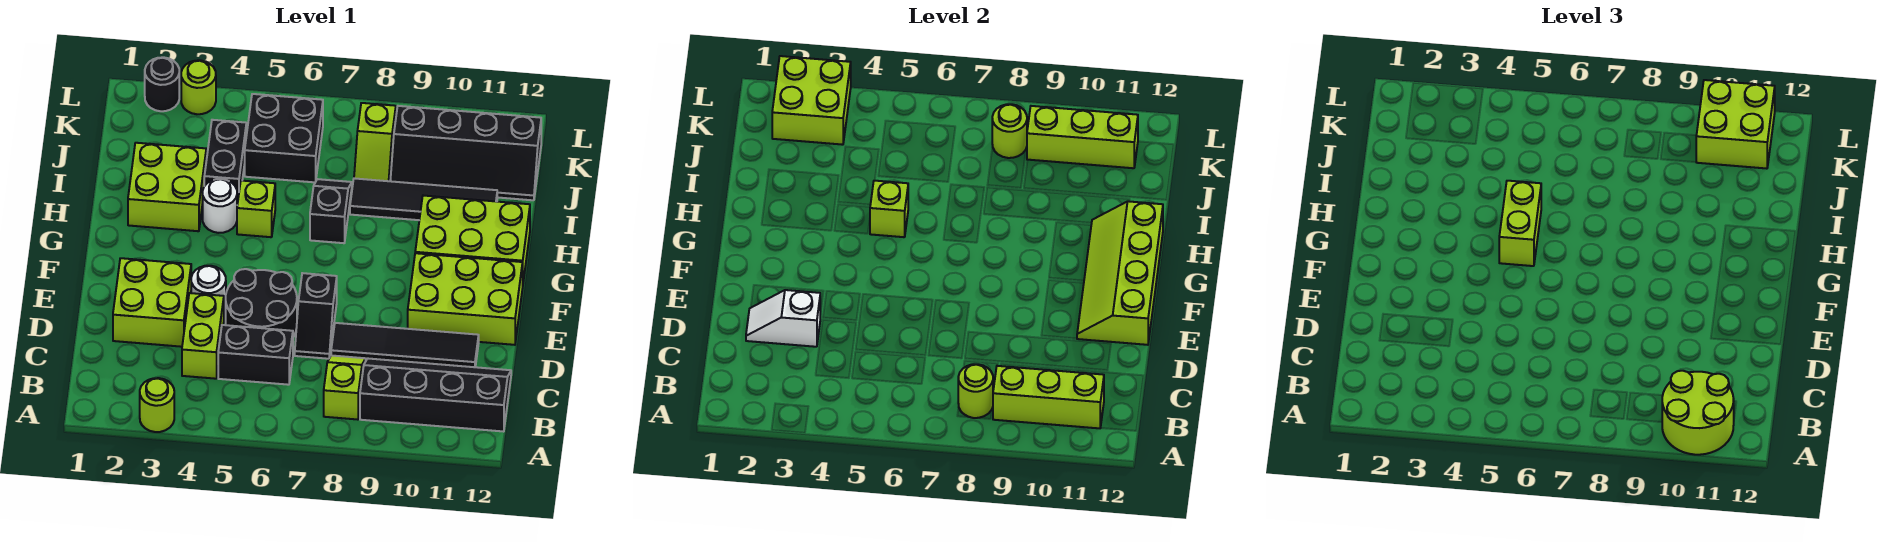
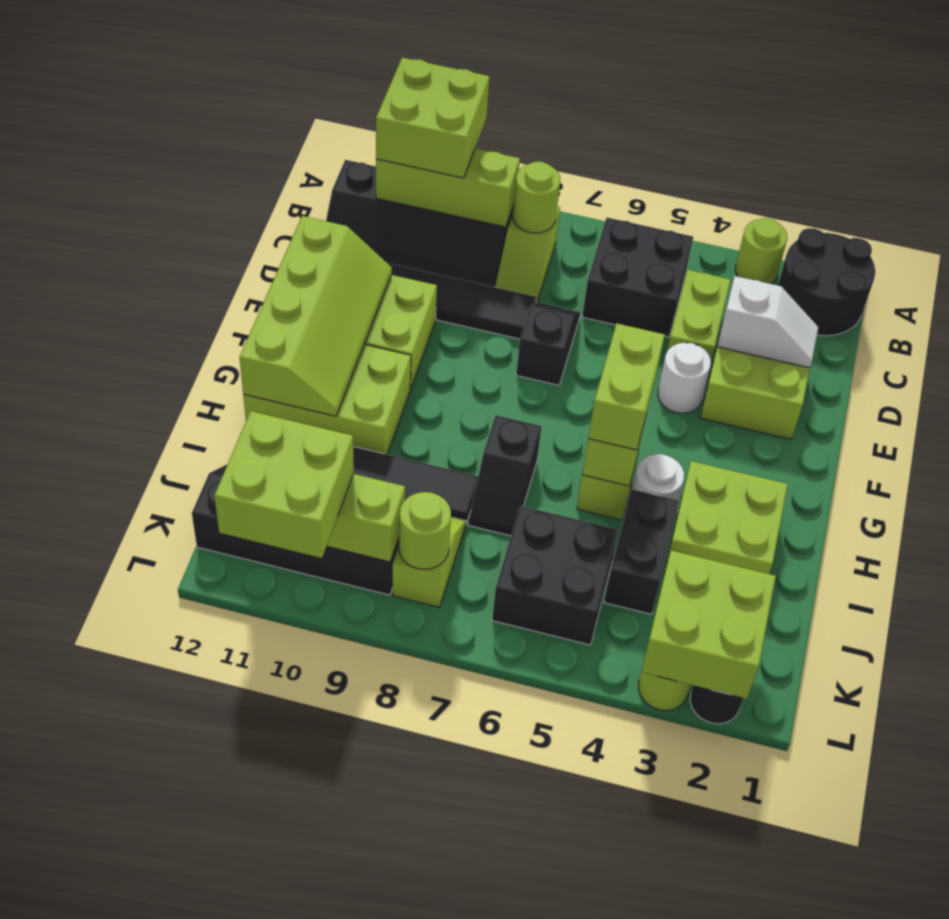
lime round brick A10:B11 level 3 -> lime brick A10:B11 level 3
black brick C5:C6 level 1 -> black brick B5:C6 level 1
black round brick D5:E6 level 1 -> black round brick A1:B2 level 1

